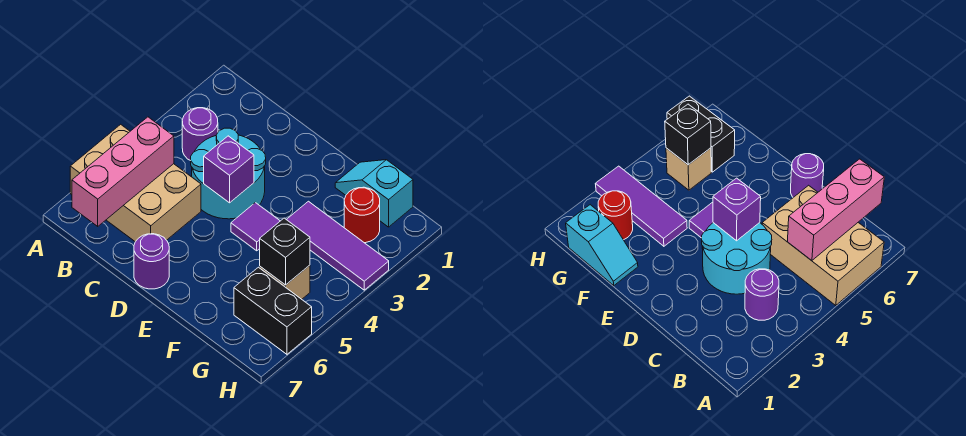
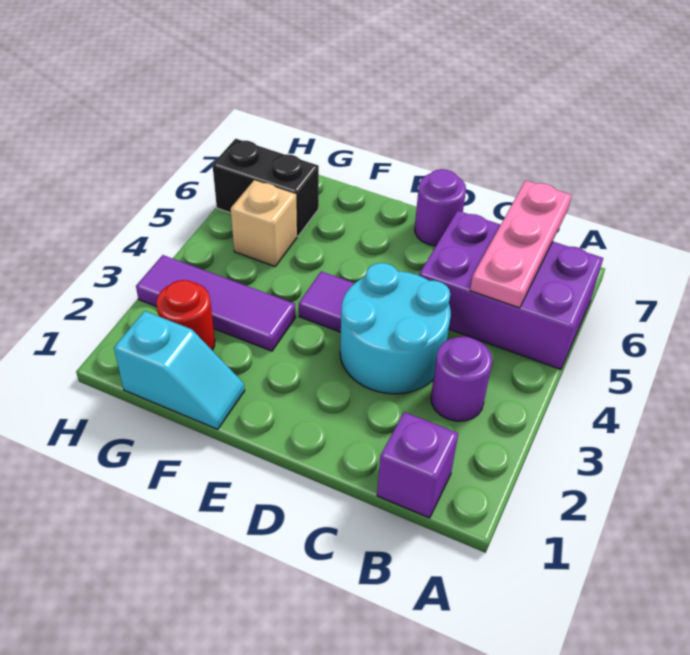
tan brick A5:C6 level 1 -> purple brick A5:C6 level 1
pink brick B5:B7 level 2 -> pink plate B5:B7 level 2
purple brick D4 level 2 -> purple brick B1 level 1
black brick G5 level 2 -> none

